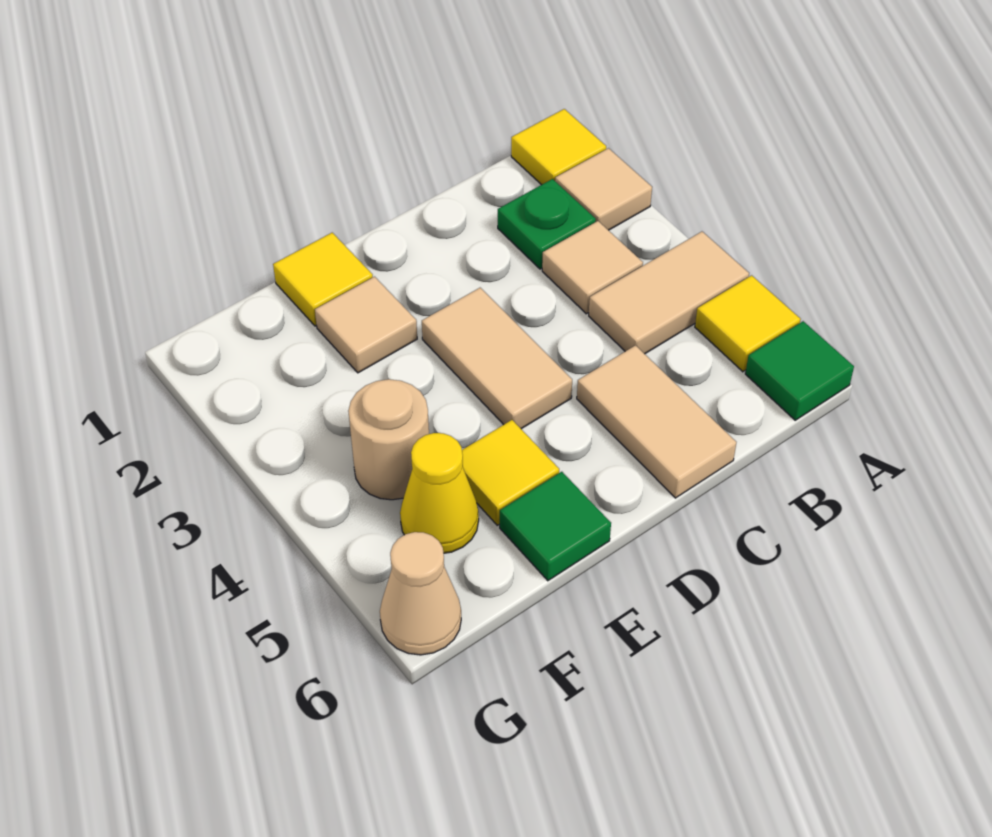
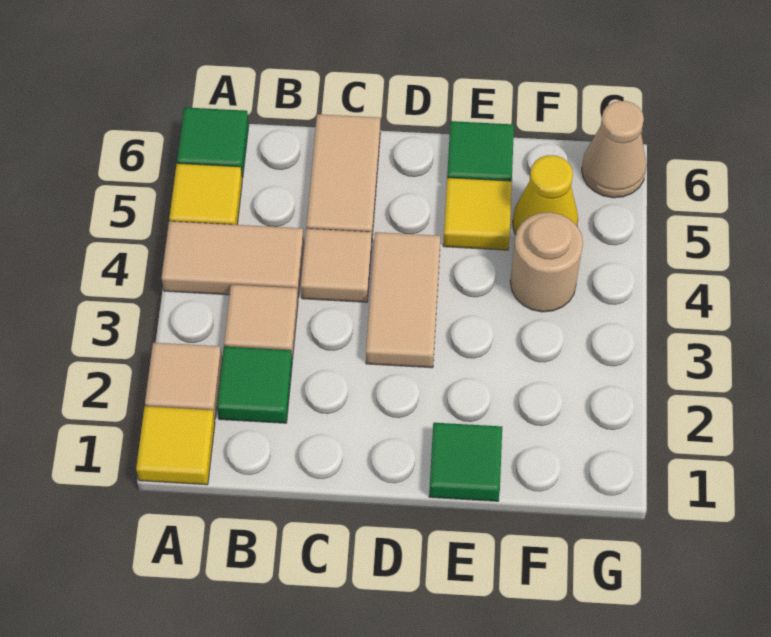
green plate B2 level 1 -> green tile B2 level 1
yellow tile E1 level 1 -> green tile E1 level 1
tan tile E2 level 1 -> tan tile C4 level 1

